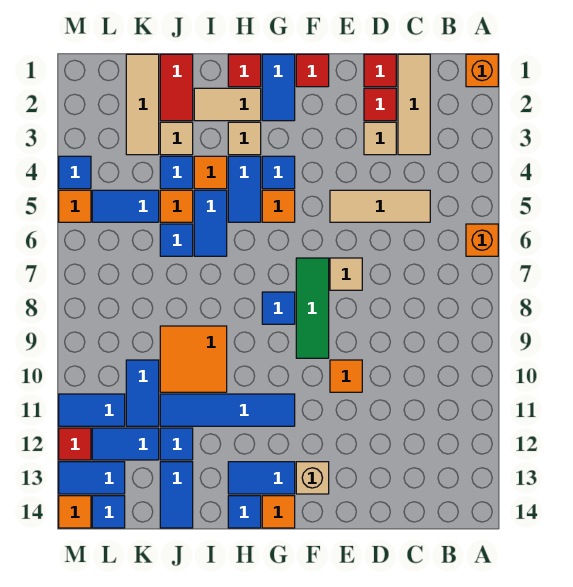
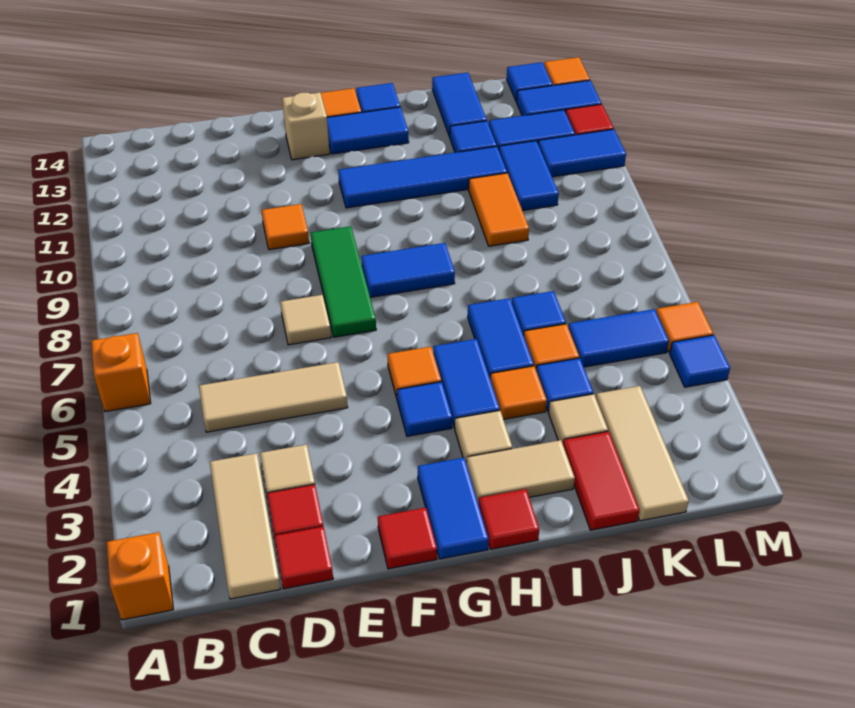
blue tile G8 level 1 -> blue tile G8:H8 level 1
orange tile I9:J10 level 1 -> orange tile J9:J10 level 1

